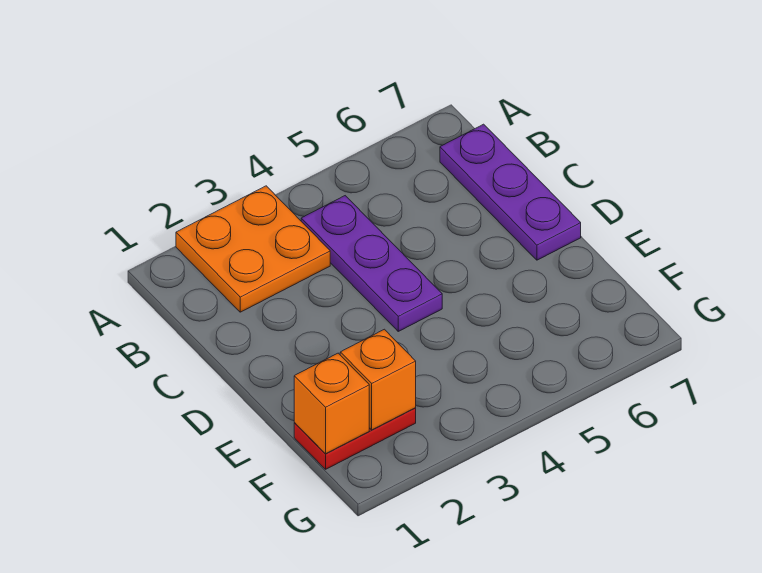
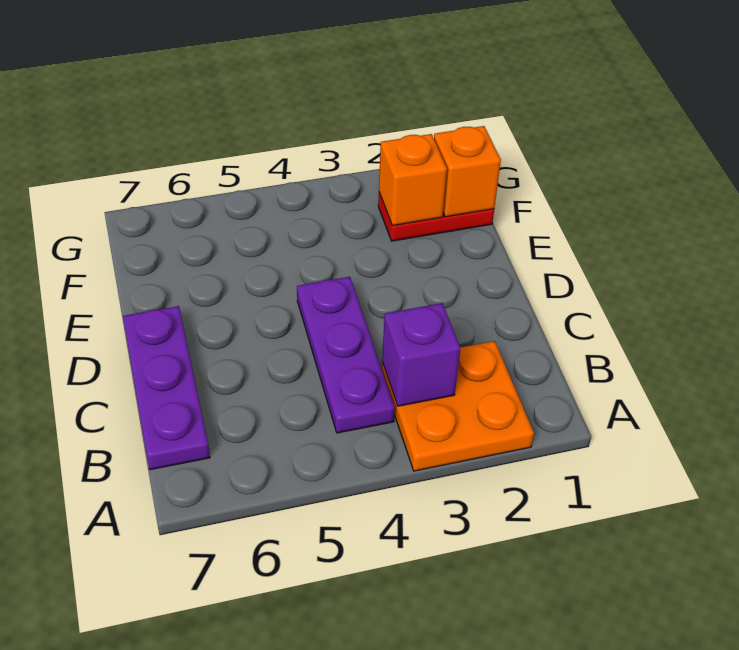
none -> purple brick B3 level 2

